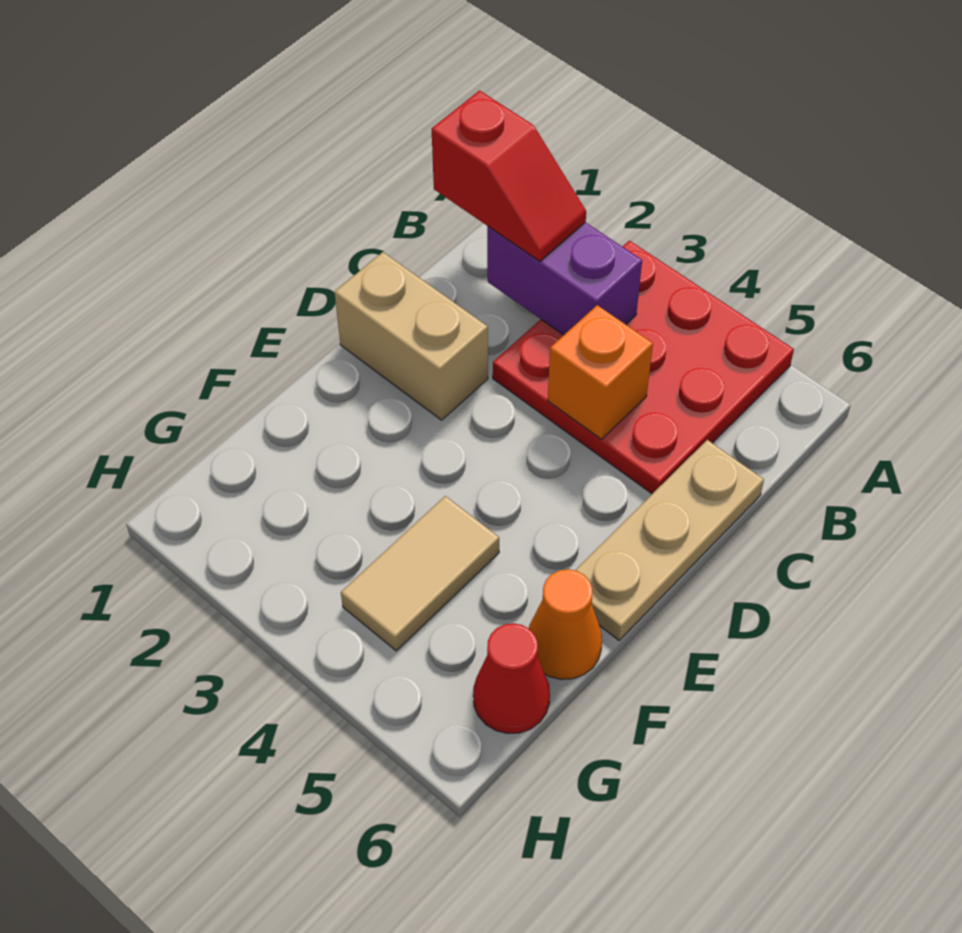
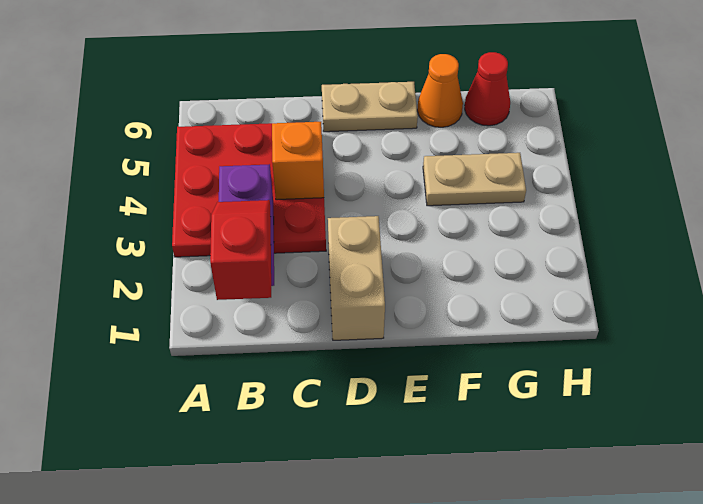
tan plate C6:E6 level 1 -> tan plate D6:E6 level 1
tan tile F4:G4 level 1 -> tan plate F4:G4 level 1

